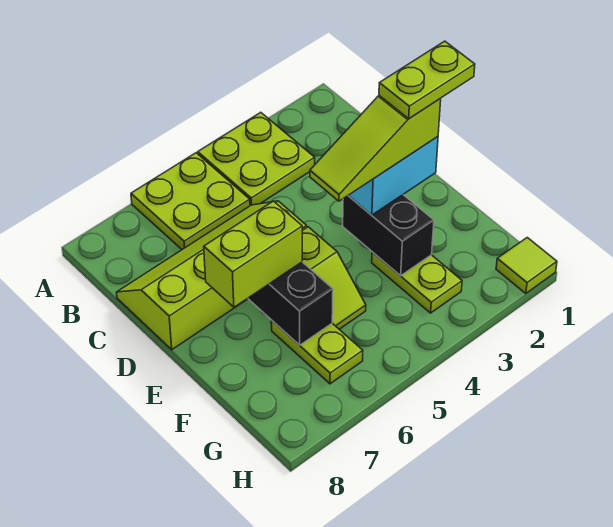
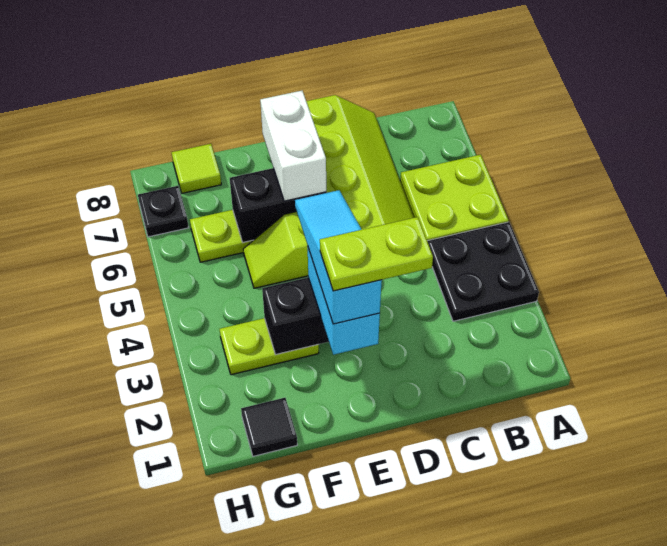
lime plate A3:B4 level 1 -> black plate A3:B4 level 1
lime plate E1:E2 level 5 -> lime plate D2:E2 level 5
lime slope E2:E4 level 4 top 2 -> cyan slope E2:E4 level 4 top 2
lime brick E6:E7 level 3 -> white brick E6:E7 level 3
none -> black tile G1 level 1
lime tile H1 level 1 -> lime tile G8 level 1
none -> black plate H7 level 1

